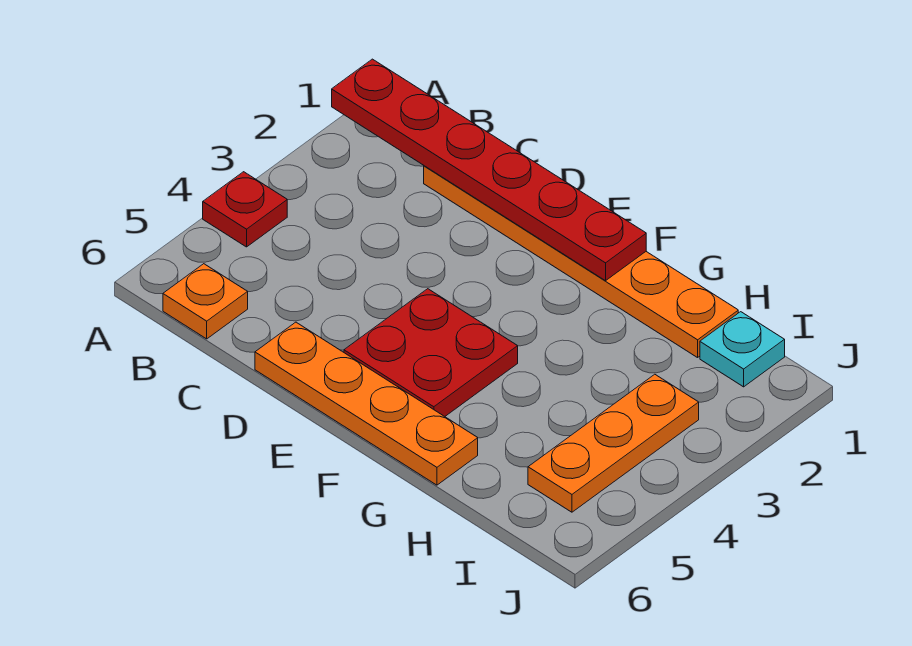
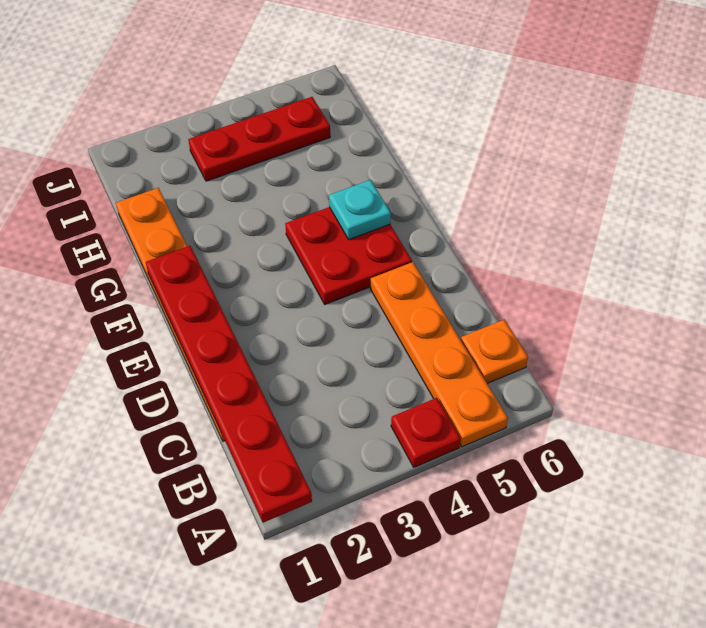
orange plate D6:G6 level 1 -> orange plate A5:D5 level 1
cyan plate I1 level 1 -> cyan plate F5 level 2
orange plate I3:I5 level 1 -> red plate I3:I5 level 1

